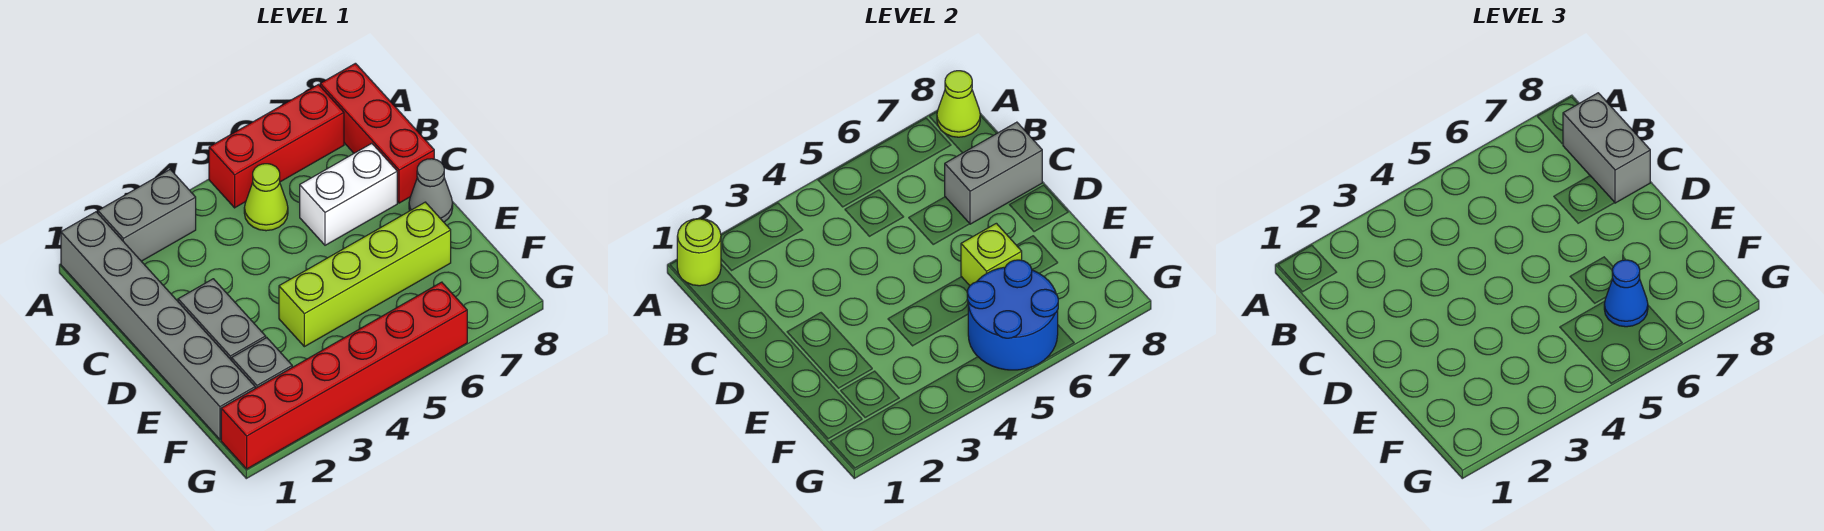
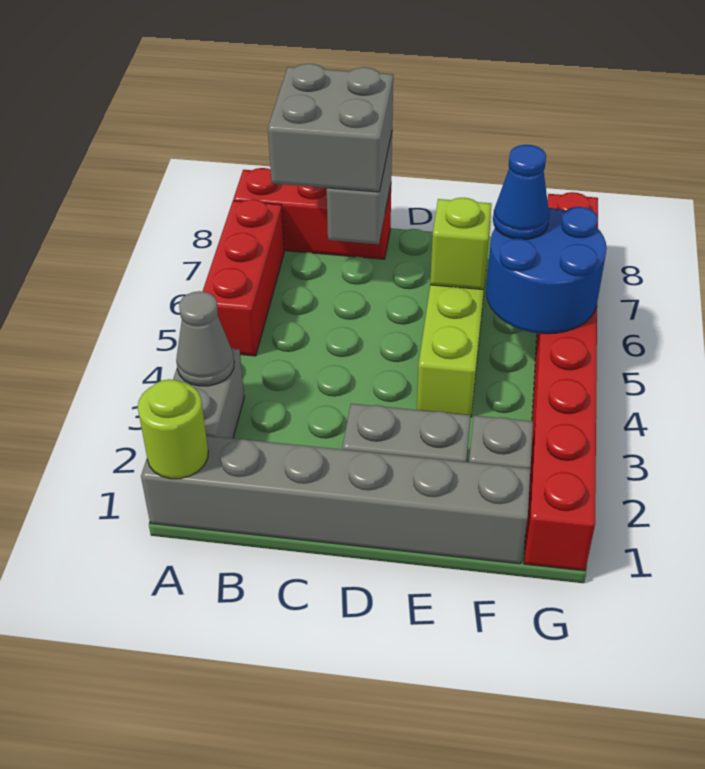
lime cone A8 level 2 -> none
lime cone B5 level 1 -> none
grey brick B8:C8 level 3 -> grey brick B7:C8 level 3
white brick C6:C7 level 1 -> none
grey cone D8 level 1 -> grey cone A3 level 2
red brick G1:G6 level 1 -> red brick G1:G8 level 1

